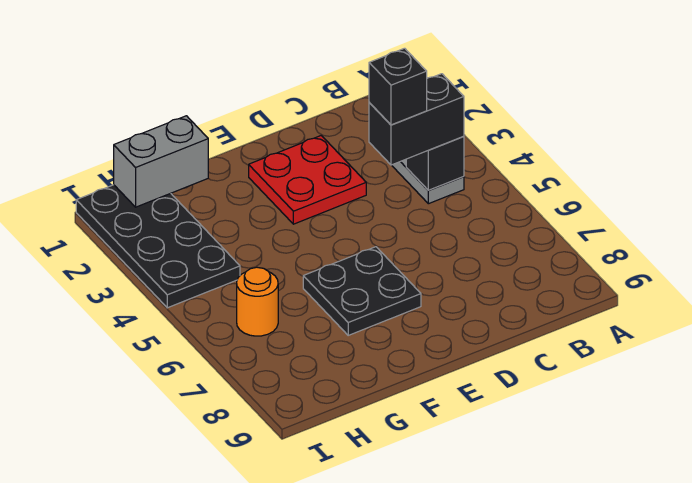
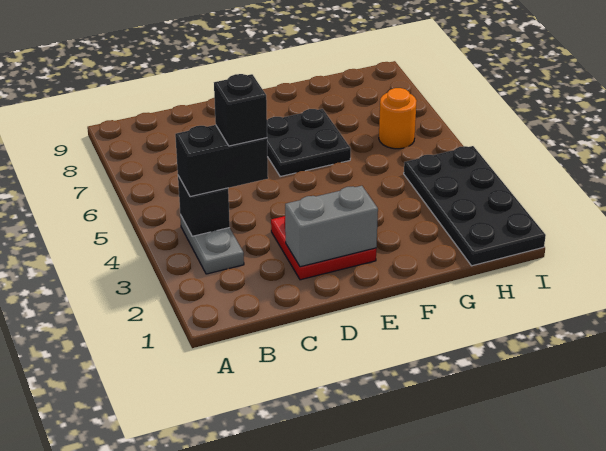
grey brick G1:H1 level 2 -> grey brick D2:E2 level 2

